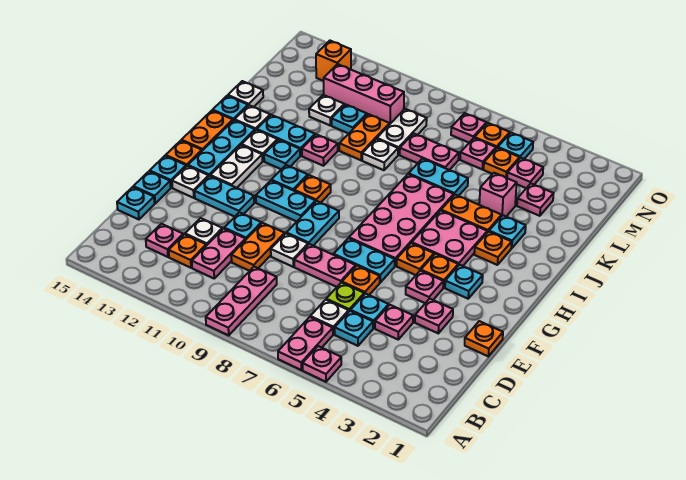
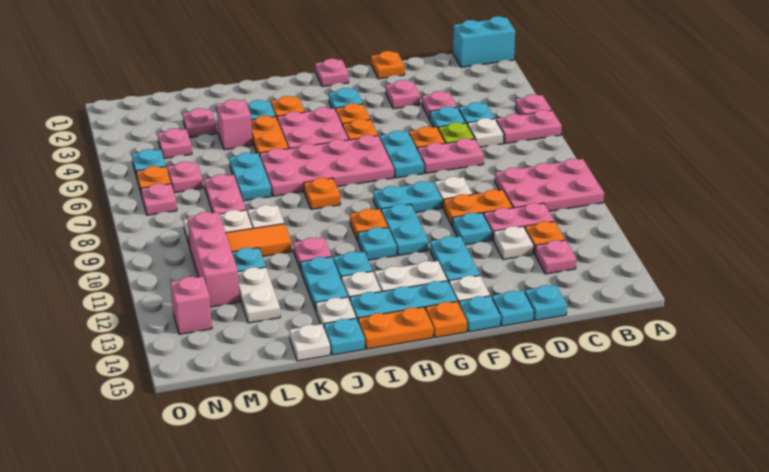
none -> cyan brick A1:B1 level 1
pink plate A9:C9 level 1 -> pink plate A9:C10 level 1
pink plate E7:E8 level 1 -> pink plate D7:E7 level 1
pink plate F4 level 1 -> pink plate G1 level 1
orange plate K10:L10 level 1 -> orange tile K10:L10 level 1
white plate L12 level 1 -> white plate L12:L13 level 1
orange plate M5 level 1 -> orange plate I8 level 1
orange brick N13 level 1 -> pink brick N13 level 1

